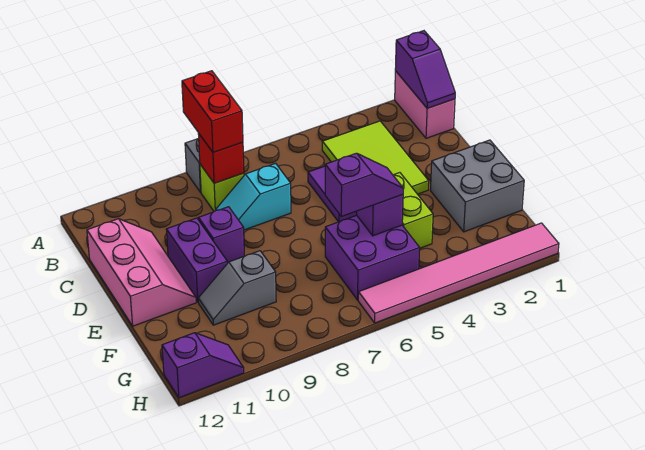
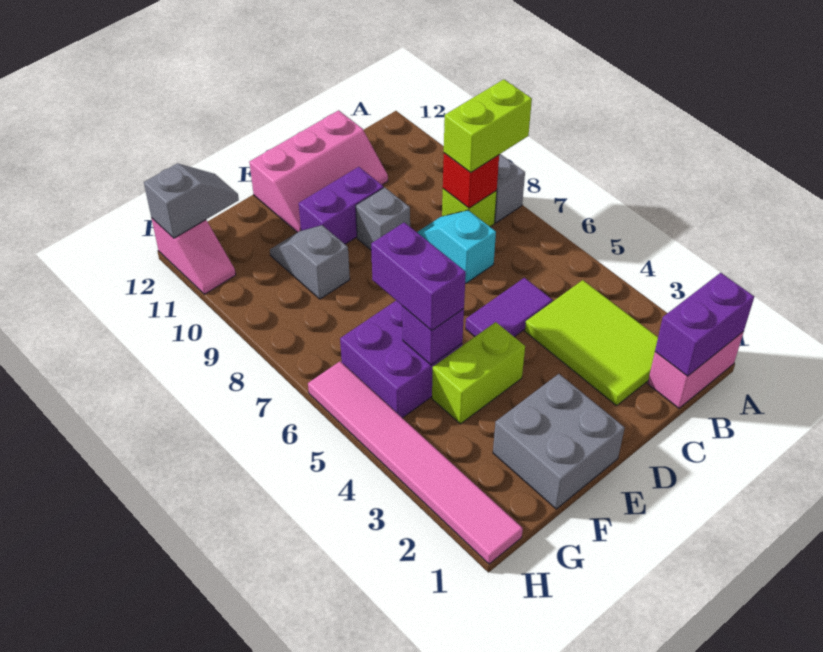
purple slope A1:B1 level 2 top A -> purple brick A1:B1 level 2
red brick A8:B8 level 3 -> lime brick A8:B8 level 3
lime tile B3:D4 level 1 -> lime tile B2:C4 level 1
purple brick D9 level 1 -> grey brick D9 level 1
purple slope F5:F6 level 3 top 6 -> purple brick F5:F6 level 3
none -> grey slope G12:H12 level 2 top H
purple slope H11:H12 level 1 top 12 -> pink slope H11:H12 level 1 top 12

